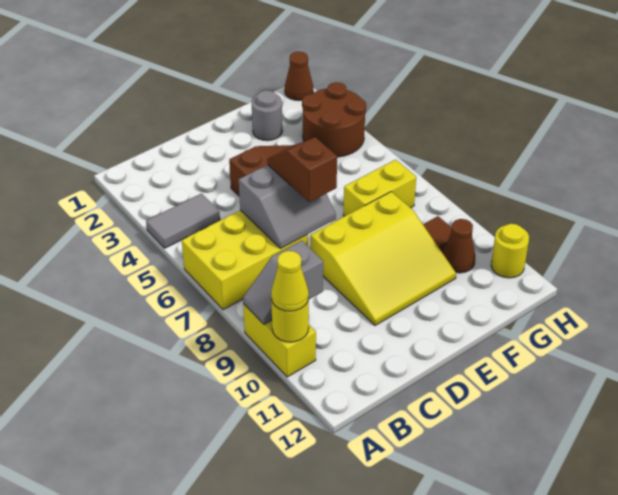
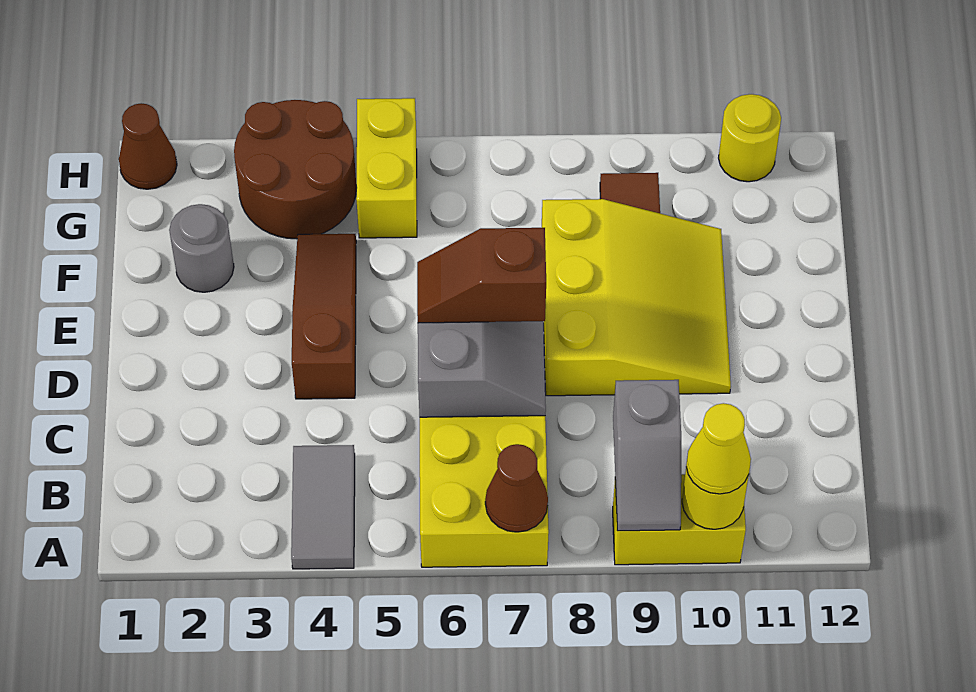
yellow brick F7:G7 level 1 -> yellow brick G5:H5 level 1
brown cone G10 level 1 -> brown cone A7 level 2

